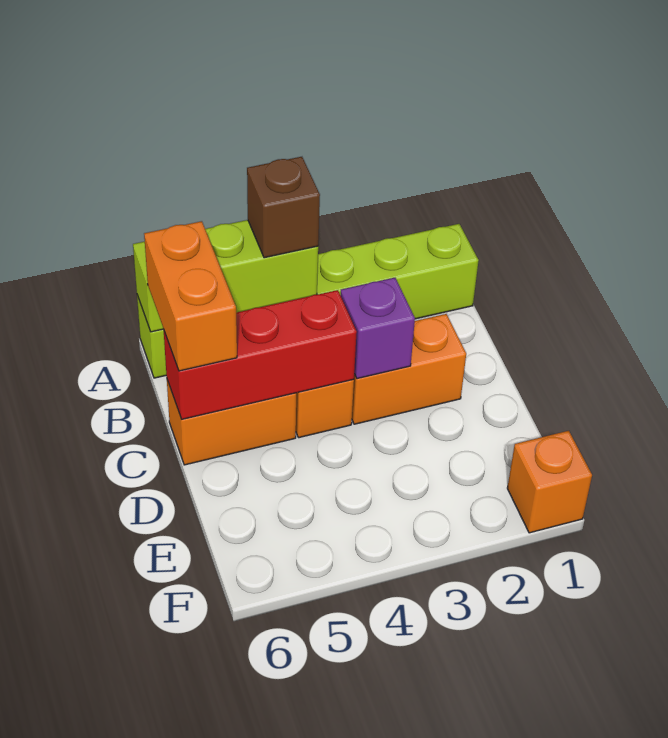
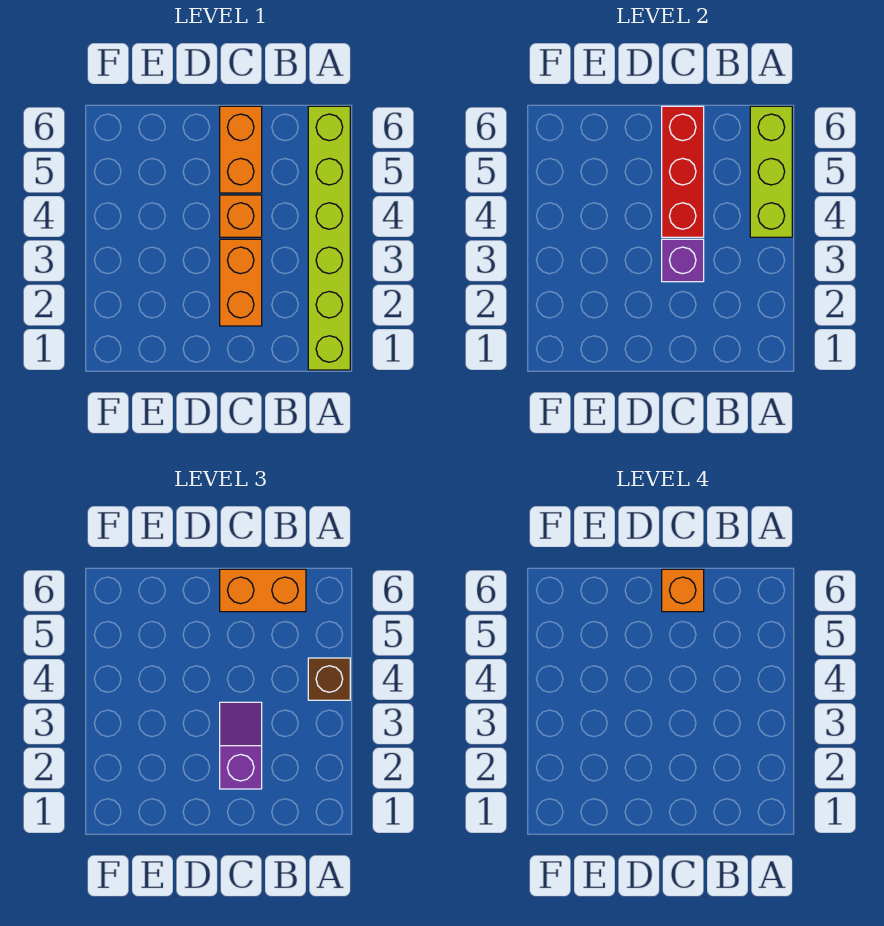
none -> purple slope C2:C3 level 3 top 2
orange brick F1 level 1 -> orange brick C6 level 4

